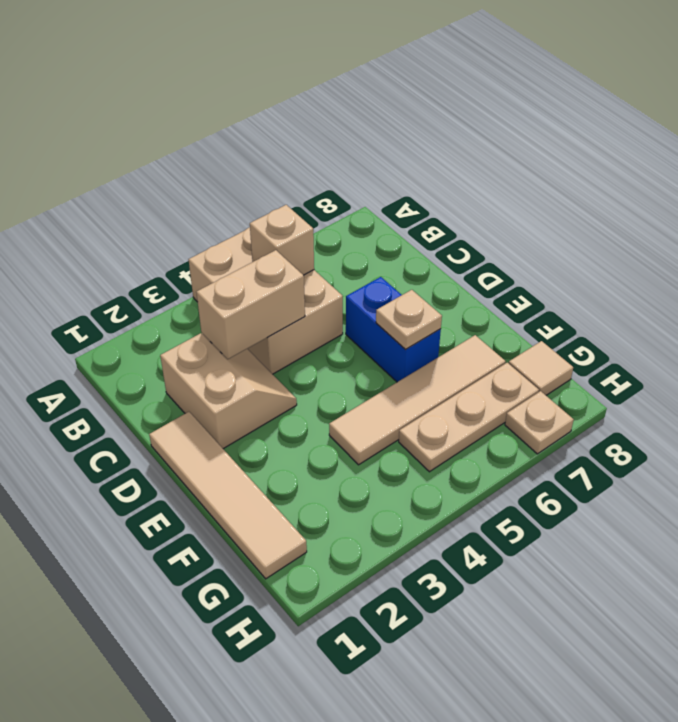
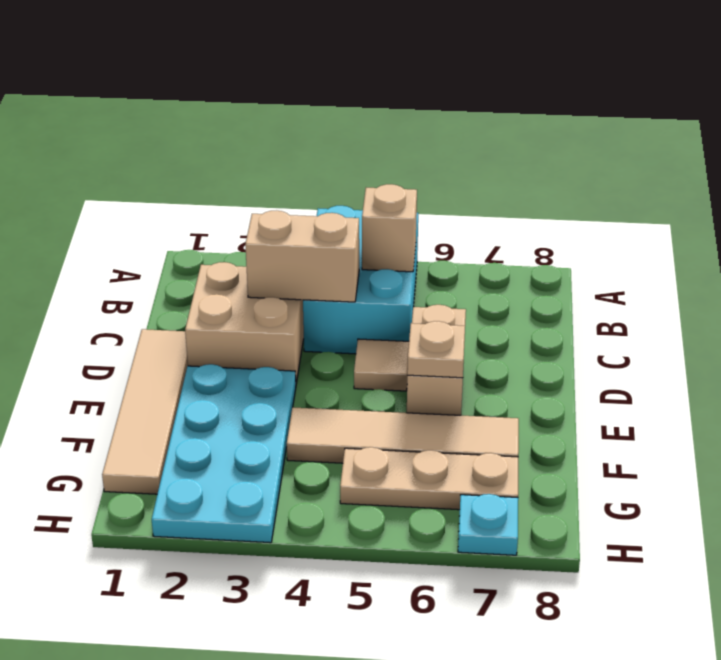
tan brick A4:C5 level 1 -> cyan brick A4:C5 level 1
tan slope C2:D3 level 1 top 2 -> tan brick C2:D3 level 1
blue brick D6:E6 level 1 -> tan brick D6:E6 level 1
none -> cyan plate E2:H3 level 1
tan tile G8 level 1 -> tan tile D5 level 1
tan plate H7 level 1 -> cyan plate H7 level 1

